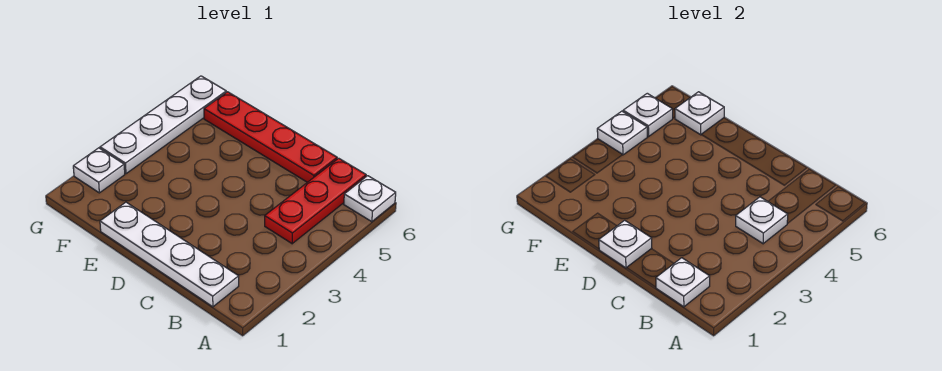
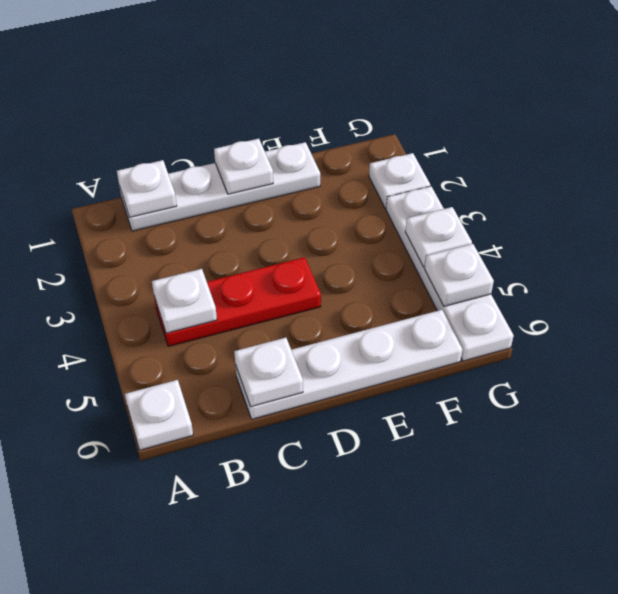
red plate B4:B6 level 1 -> red plate B4:D4 level 1
red plate C6:F6 level 1 -> white plate C6:F6 level 1
white plate F6 level 2 -> white plate C6 level 2

